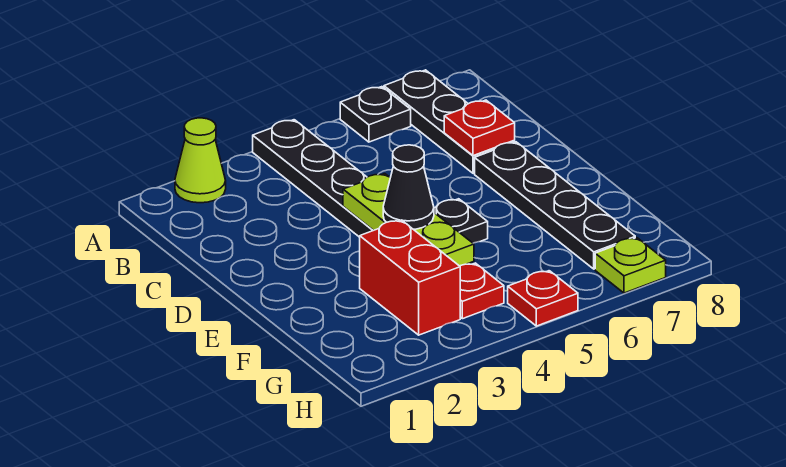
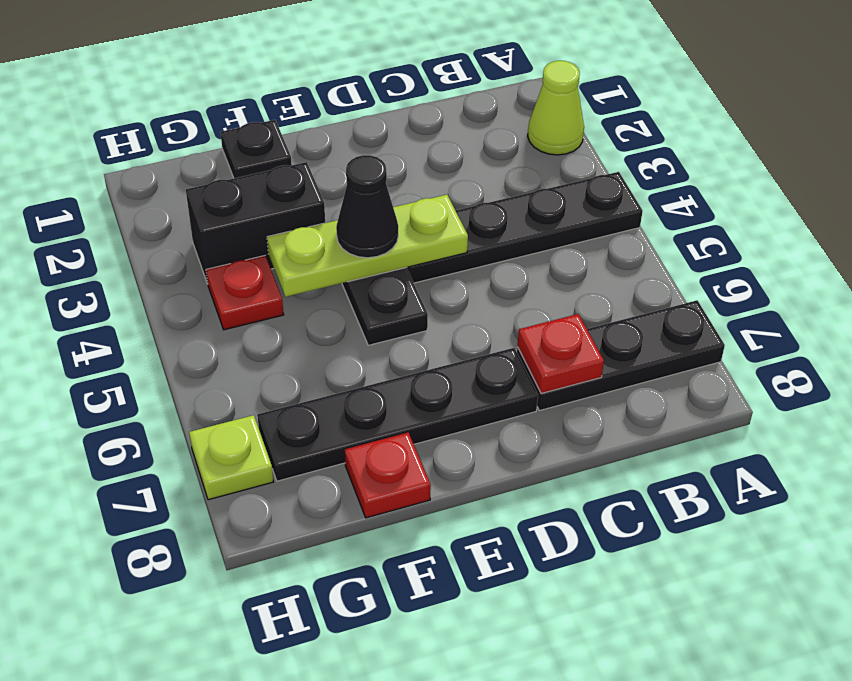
black plate A6 level 1 -> black plate F1 level 1
red brick F3:G3 level 1 -> black brick F3:G3 level 1
red plate H5 level 1 -> red plate F8 level 1

